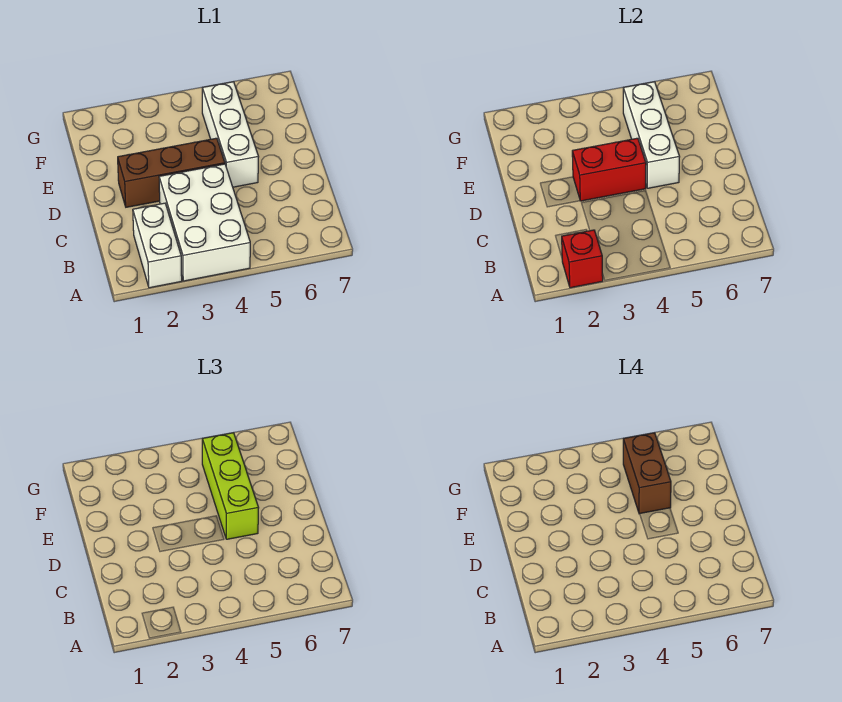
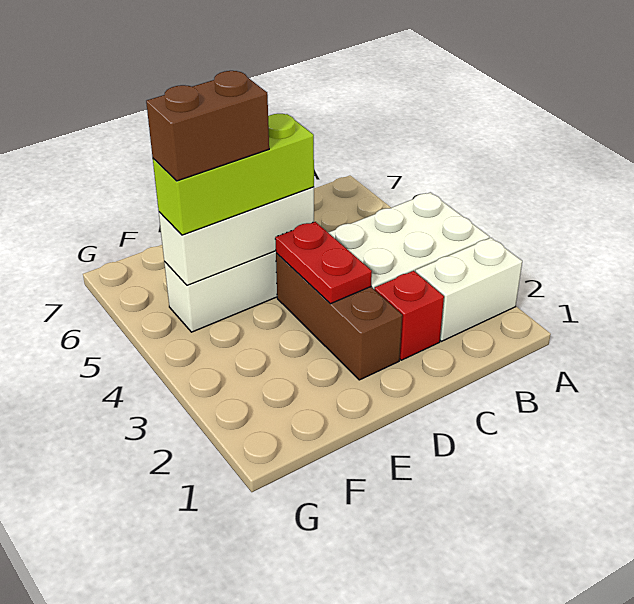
red brick A2 level 2 -> red brick C2 level 1
red brick D3:D4 level 2 -> red plate D3:D4 level 2

